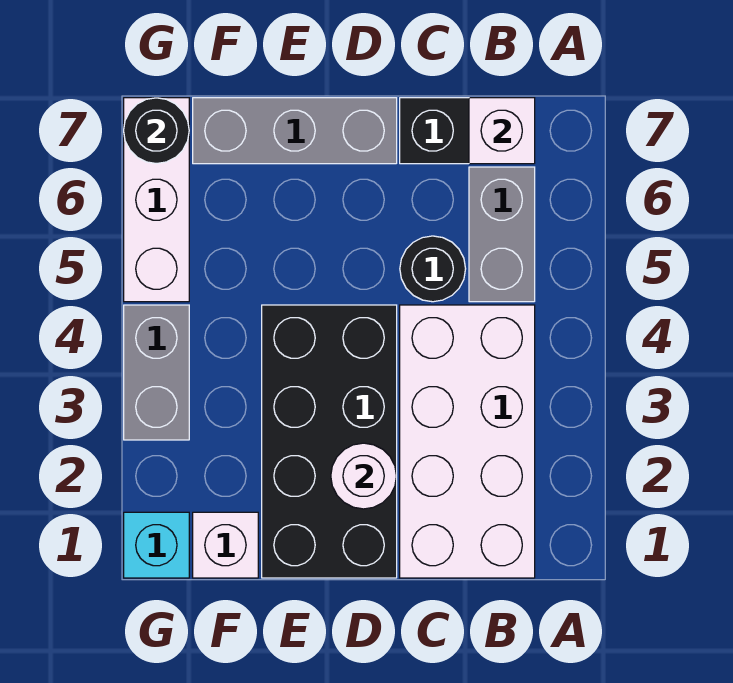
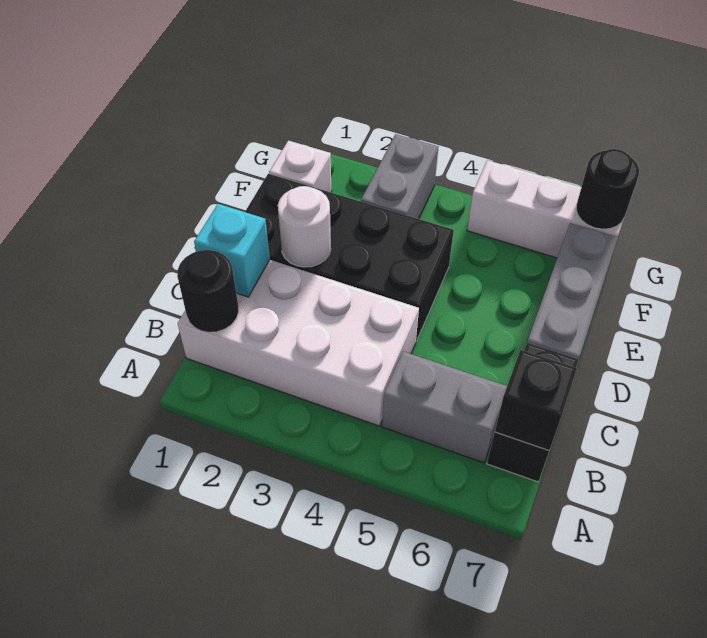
white brick B7 level 2 -> black brick B7 level 2
black round brick C5 level 1 -> black round brick B1 level 2
cyan brick G1 level 1 -> cyan brick C1 level 2
grey brick G3:G4 level 1 -> grey brick F3:G3 level 1

